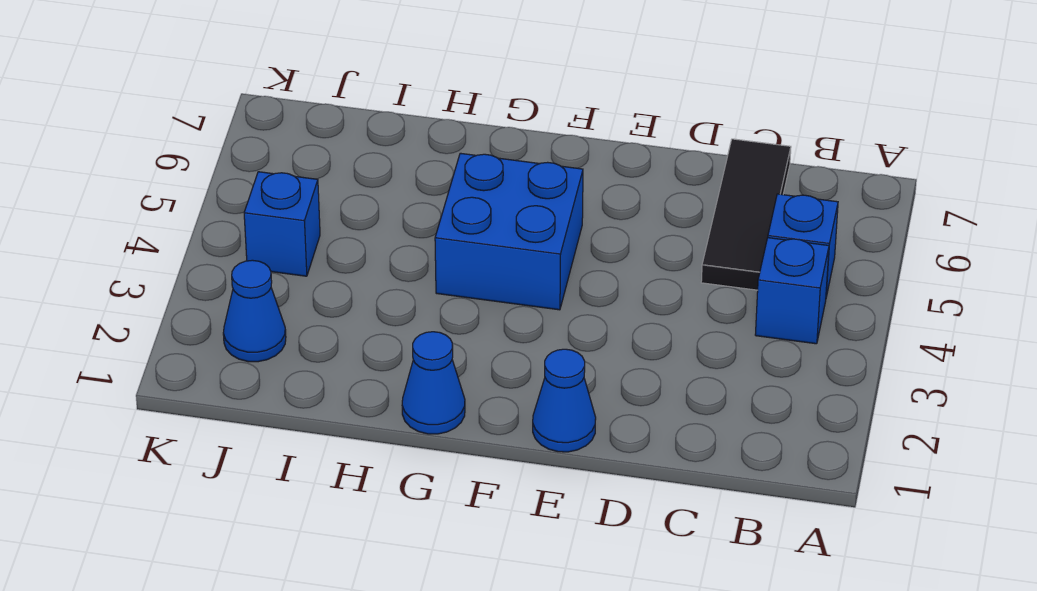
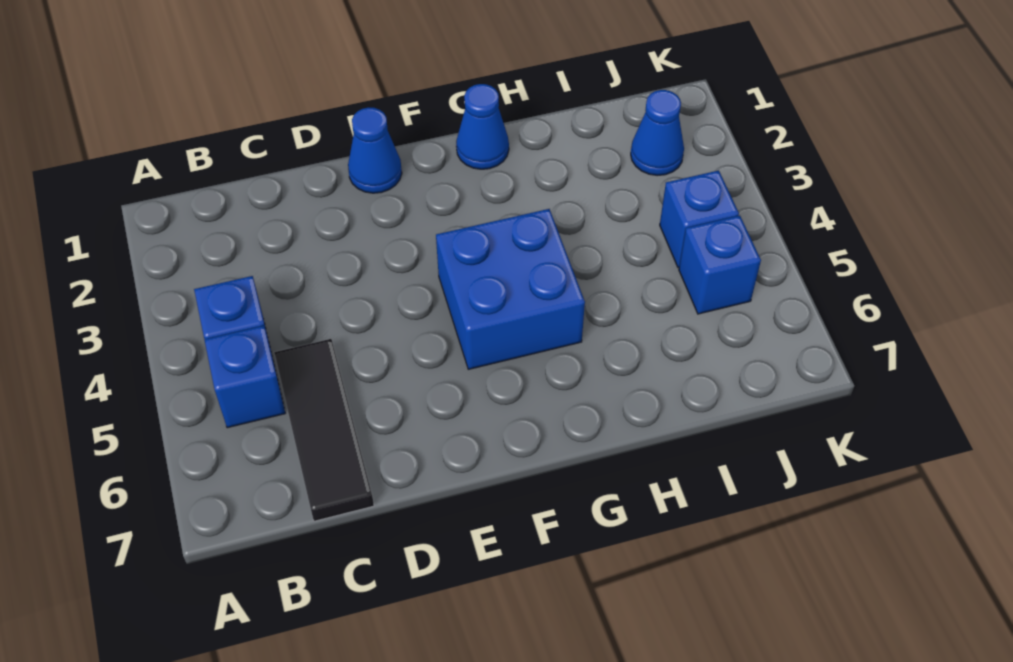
none -> blue brick J5 level 1

